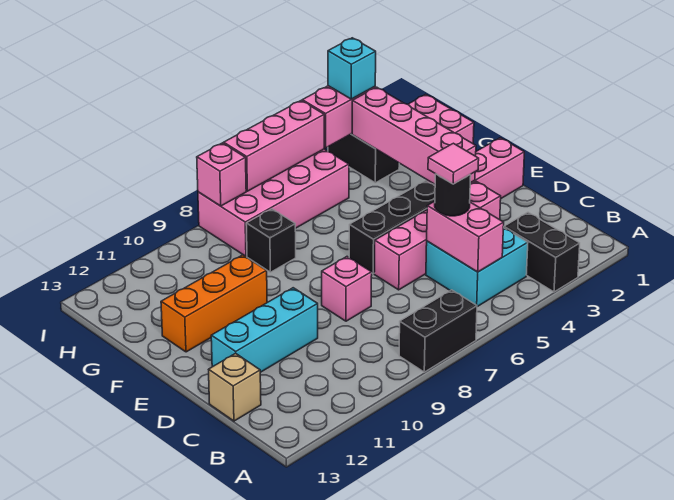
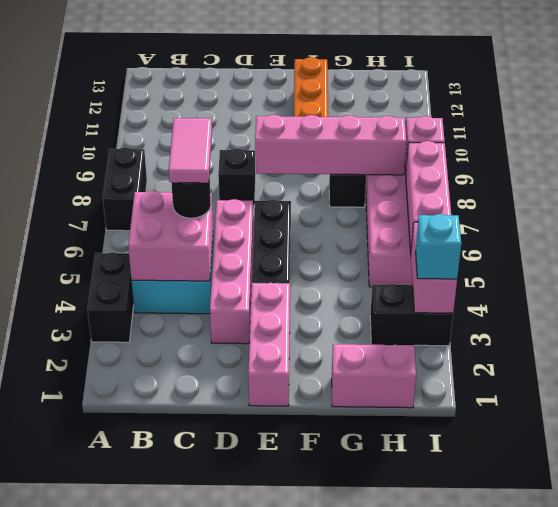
black brick A3:B3 level 1 -> black brick A3:A4 level 1
pink brick B5:C5 level 2 -> pink brick B4:C5 level 2
pink tile C5 level 4 -> pink tile C5:C6 level 4
tan brick C13 level 1 -> none
pink brick D8 level 1 -> black brick D8 level 1
cyan brick D10:D12 level 1 -> none
pink brick E3:H3 level 2 -> pink brick E8:H8 level 2

